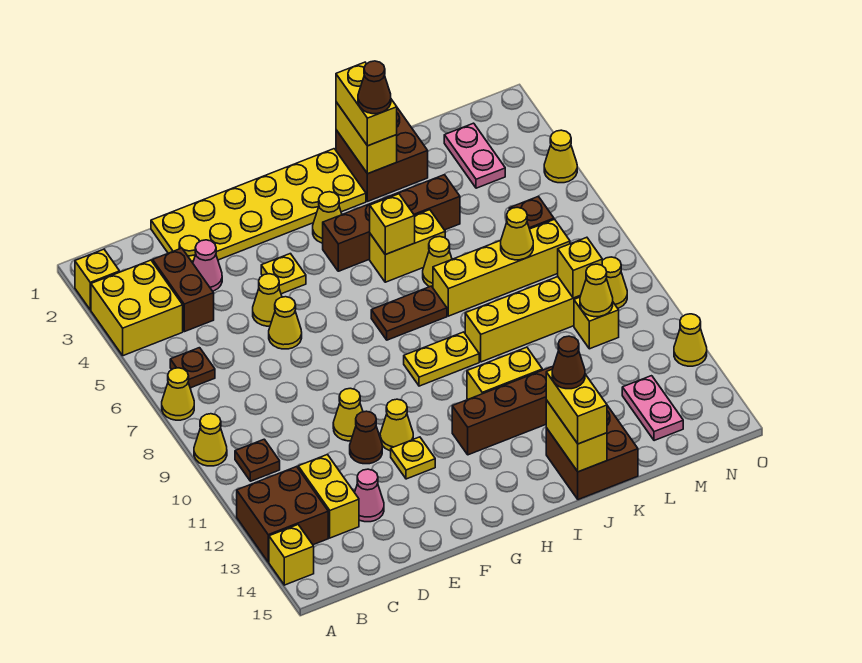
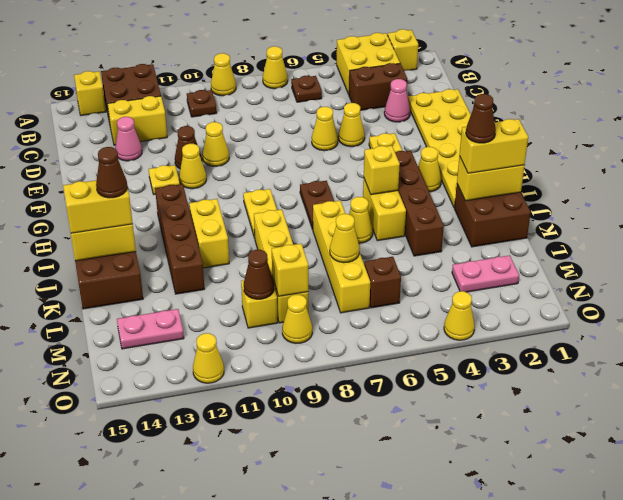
yellow cone M10 level 2 -> brown cone M10 level 2

